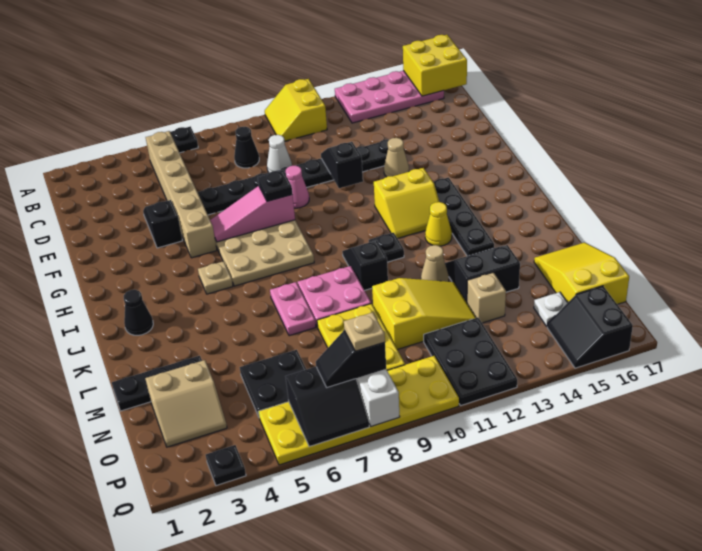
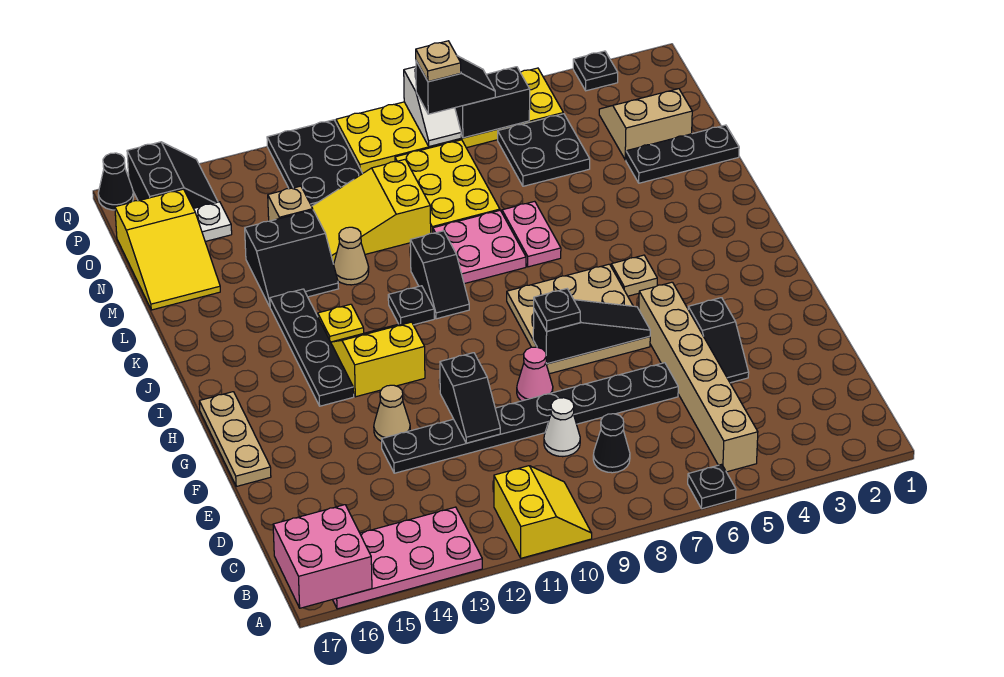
yellow brick A16:B17 level 2 -> pink brick A16:B17 level 2
none -> tan plate F17:H17 level 1
pink slope G6:G8 level 2 top 8 -> black slope G6:G8 level 2 top 8
black cone J2 level 1 -> black cone Q17 level 1
yellow cone J13 level 1 -> yellow plate J13 level 1

